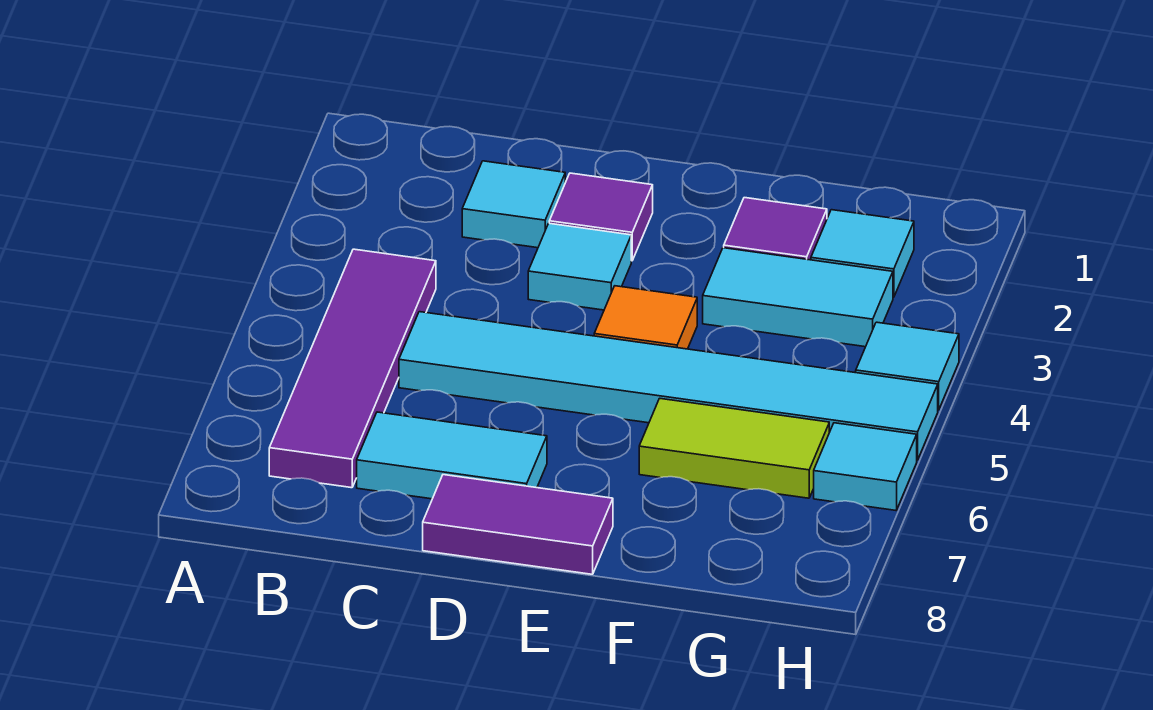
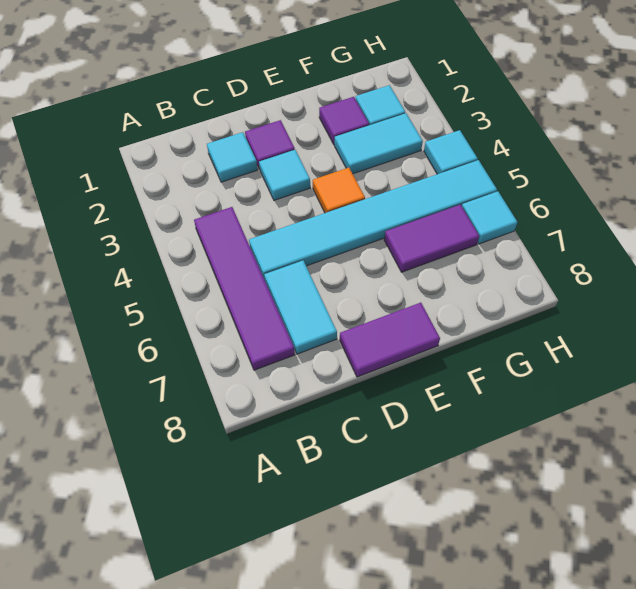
cyan tile C7:D7 level 1 -> cyan tile C6:C7 level 1
lime tile F6:G6 level 1 -> purple tile F6:G6 level 1

